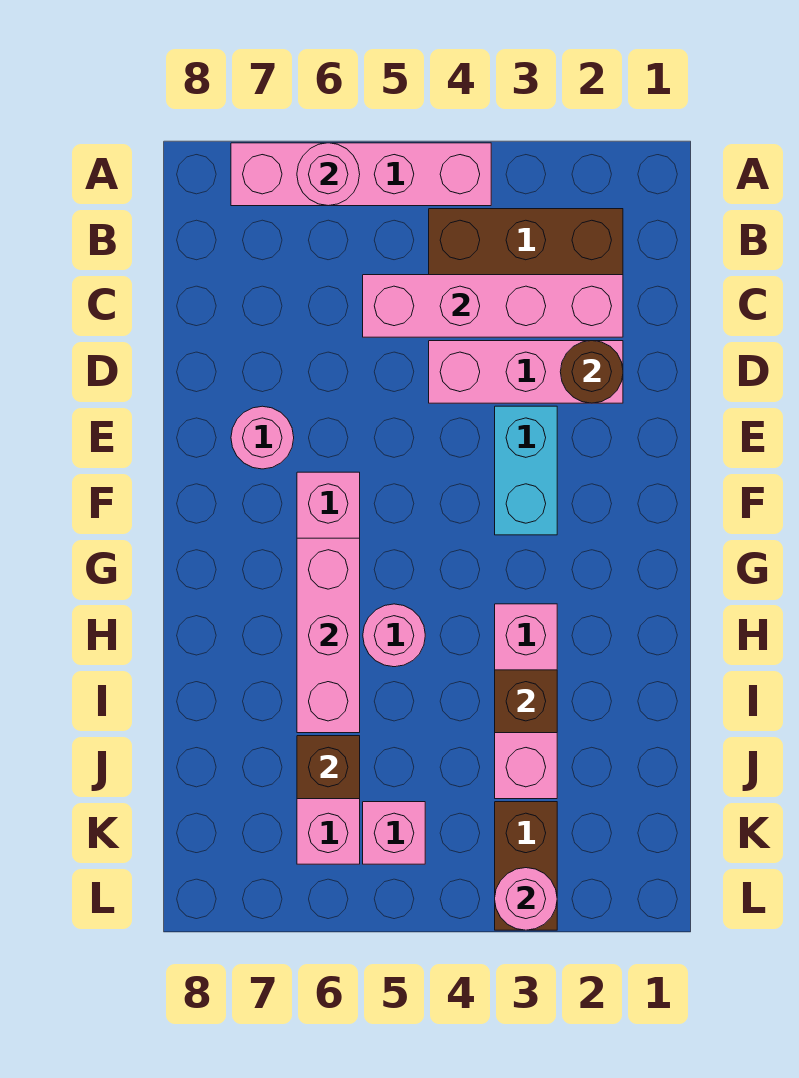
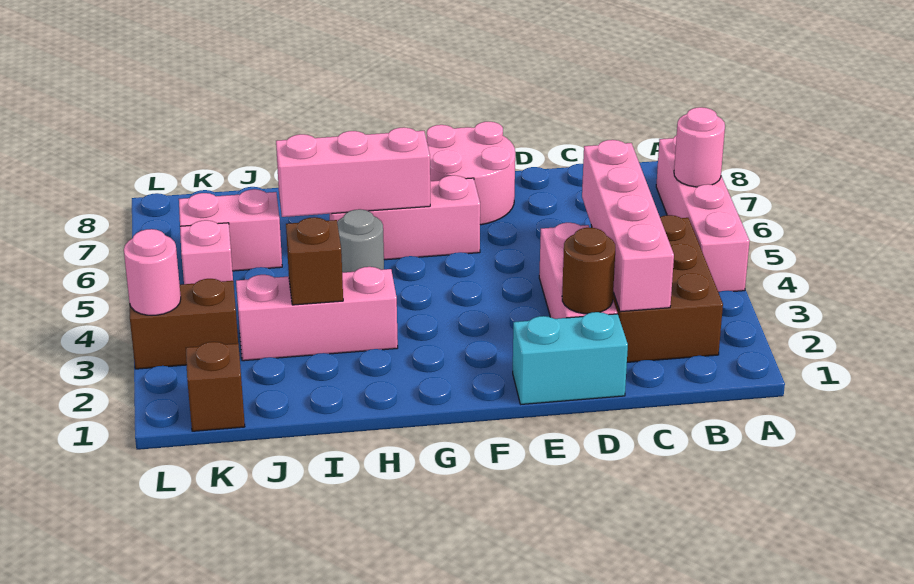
cyan brick E3:F3 level 1 -> cyan brick D1:E1 level 1
pink round brick E7 level 1 -> pink round brick E7:F8 level 1
pink round brick H5 level 1 -> grey round brick H5 level 1
brown brick J6 level 2 -> brown brick K1 level 1

